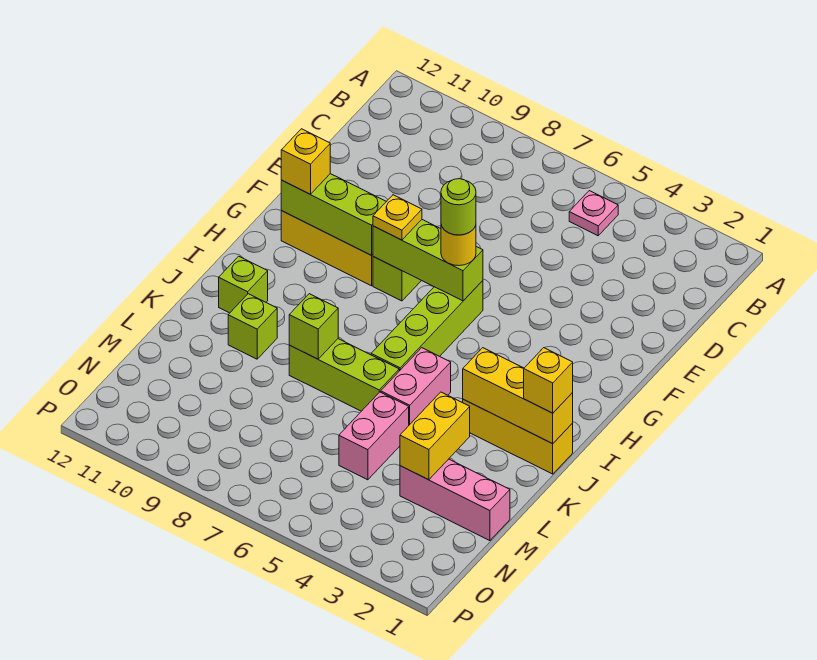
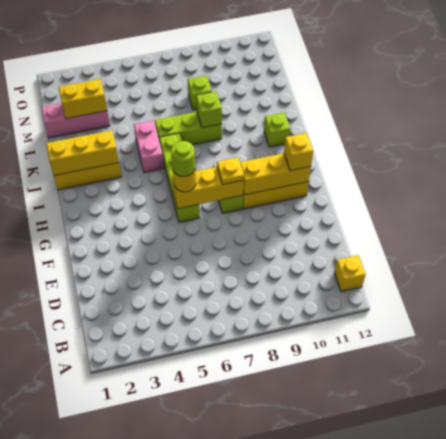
pink plate B5 level 1 -> none
lime brick G6:G8 level 2 -> yellow brick G6:G8 level 2
lime brick G9:G11 level 2 -> yellow brick G9:G11 level 2
yellow brick J1 level 3 -> yellow brick B12 level 1
lime brick K10 level 1 -> lime brick M8 level 1
yellow brick L3:M3 level 2 -> yellow brick M2:M3 level 2
pink brick L5:M5 level 1 -> none

